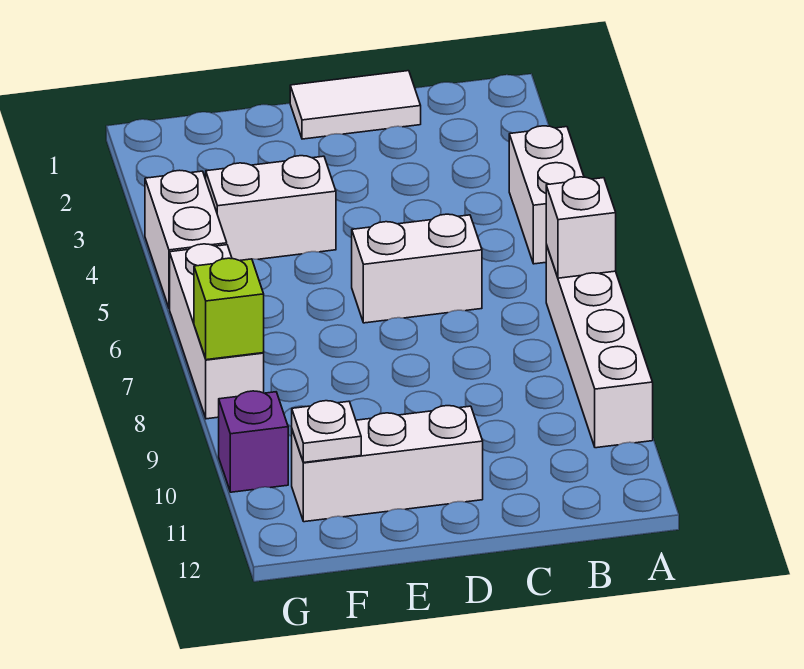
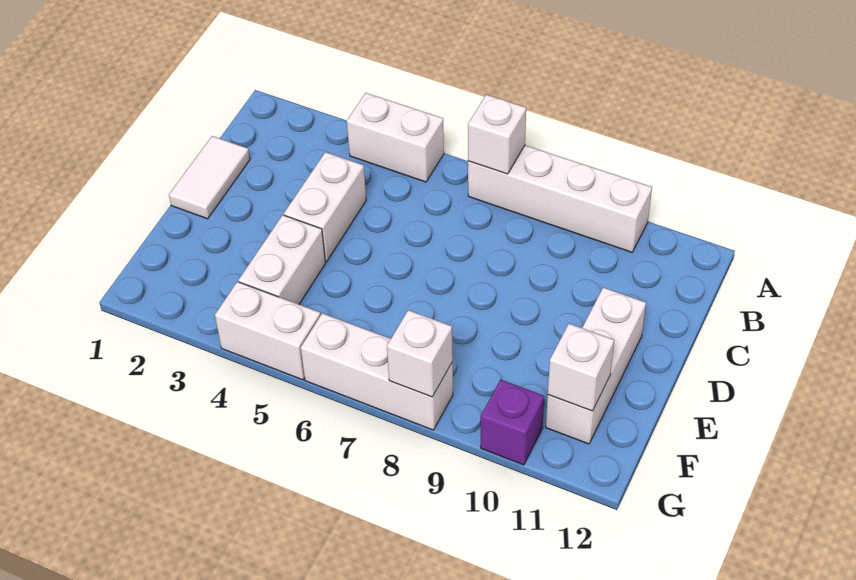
white brick C6:D6 level 1 -> white brick C4:D4 level 1
white plate F11 level 2 -> white brick F11 level 2
lime brick G8 level 2 -> white brick G8 level 2

